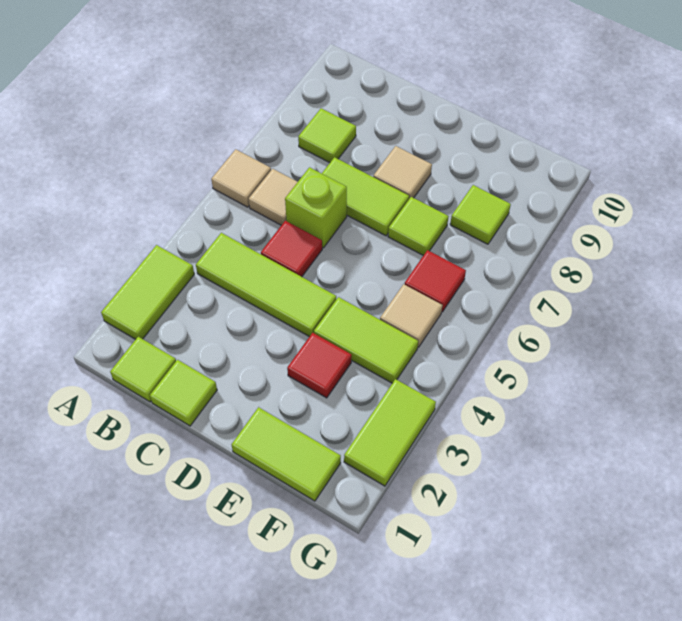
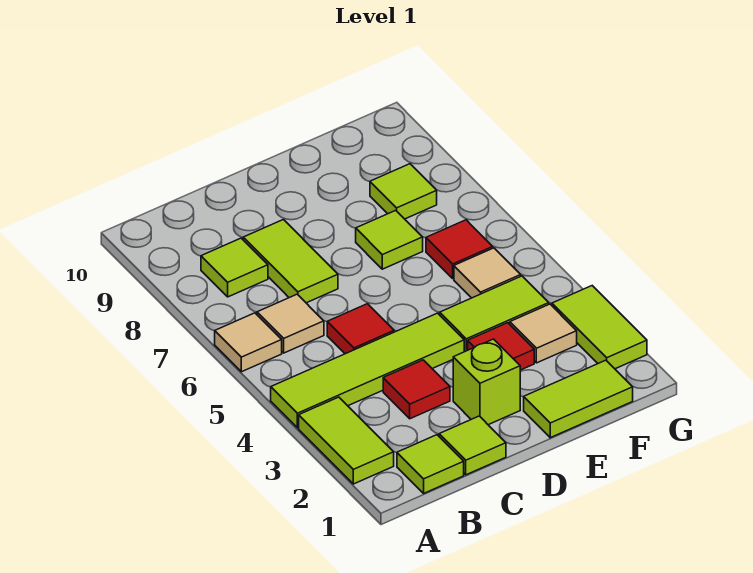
lime tile B4:D4 level 1 -> lime tile A4:D4 level 1
none -> red tile C3 level 1
lime brick C6 level 1 -> lime brick D2 level 1
lime tile C7:D7 level 1 -> lime tile C7:C8 level 1
tan tile D8 level 1 -> tan tile F3 level 1

